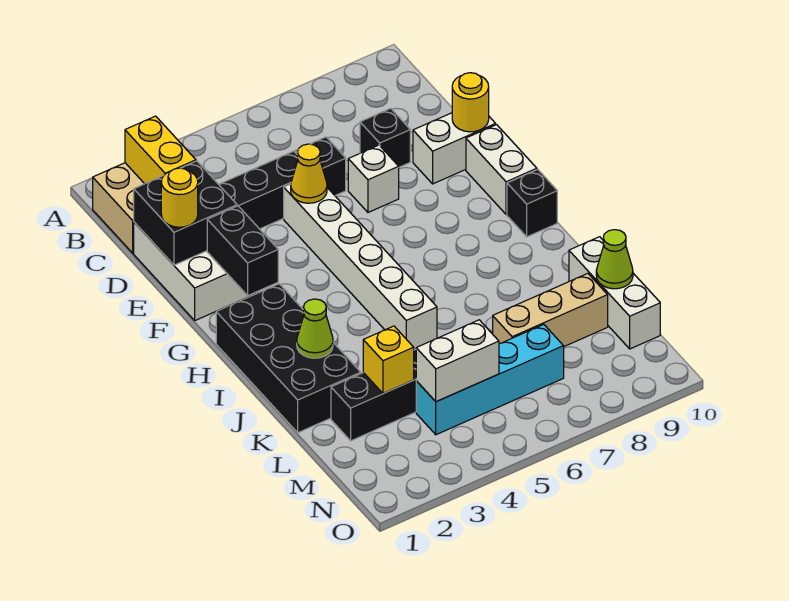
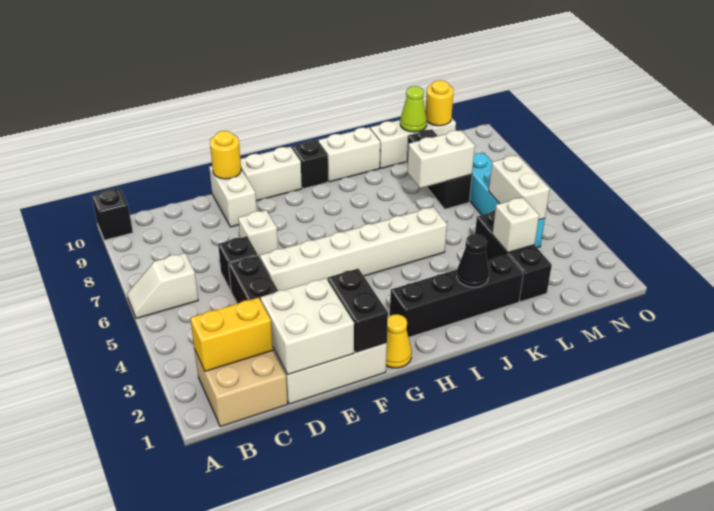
none -> white slope A6:B6 level 1 top B
black brick D1:E2 level 2 -> white brick D1:E2 level 2
black brick D8 level 1 -> black brick A10 level 1
yellow round brick E1 level 3 -> yellow round brick M10 level 2
yellow cone E5 level 2 -> yellow cone G1 level 1
black brick F2:G2 level 2 -> black brick F1:F2 level 2
black brick H1:K2 level 1 -> black brick H2:K2 level 1
none -> white brick I10:J10 level 1
lime cone J2 level 2 -> black cone J2 level 2
none -> white brick K7:L7 level 2
yellow brick L3 level 2 -> white brick L3 level 2
tan brick L7:L9 level 1 -> black brick L7:L9 level 1

